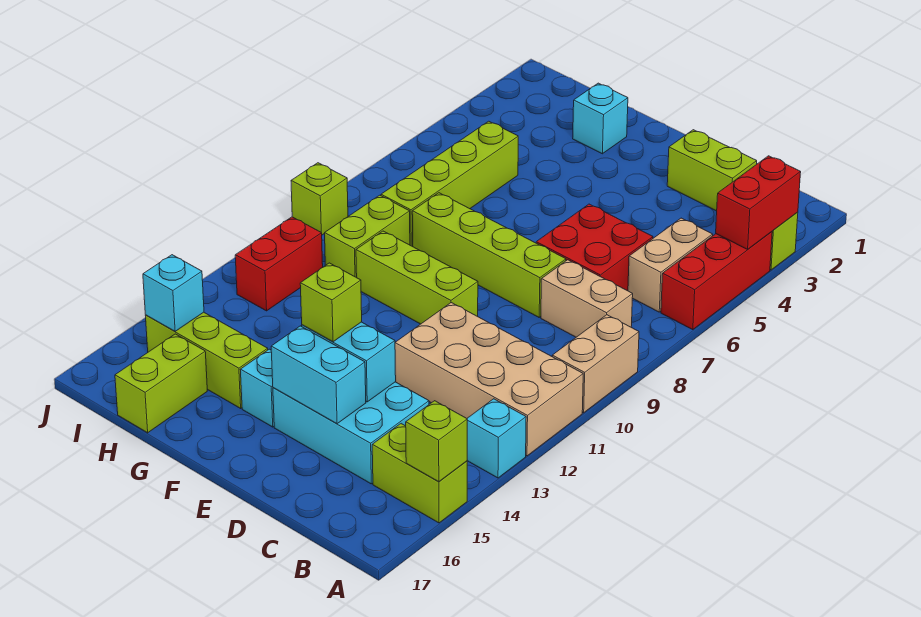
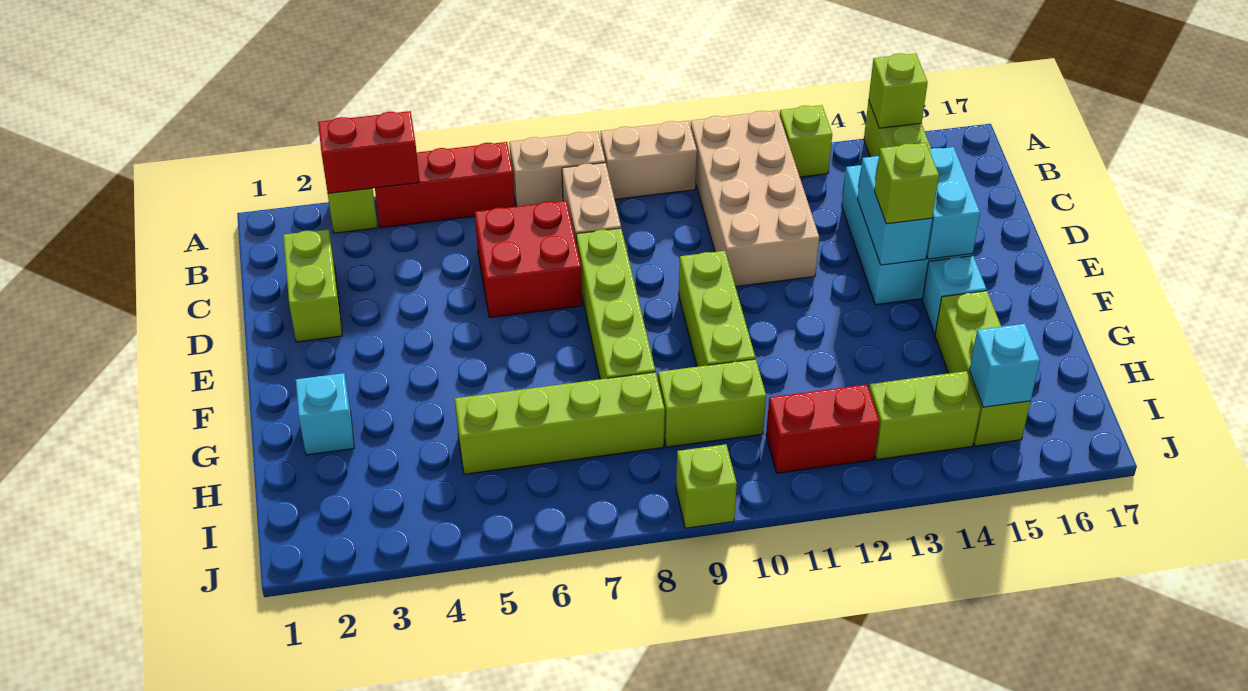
cyan brick A13 level 1 -> lime brick A13 level 1
tan brick B5:B6 level 1 -> tan brick A7:A8 level 1
lime brick H16:H17 level 1 -> lime brick I13:I14 level 1

